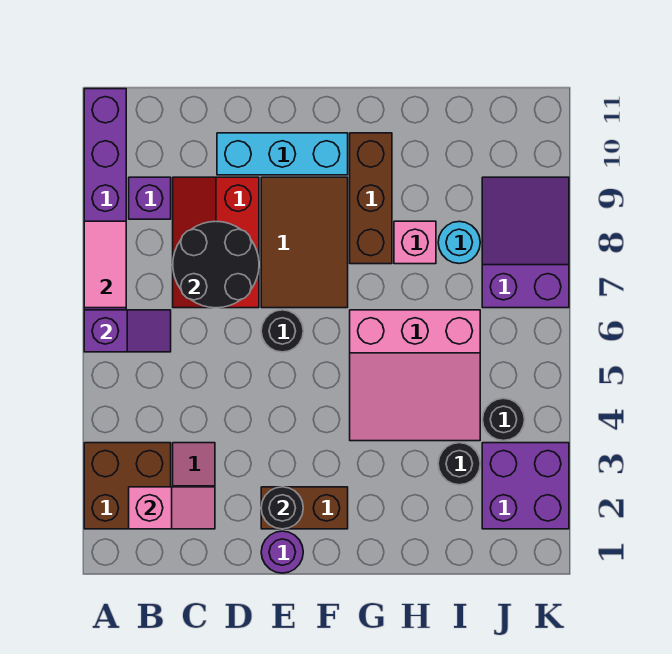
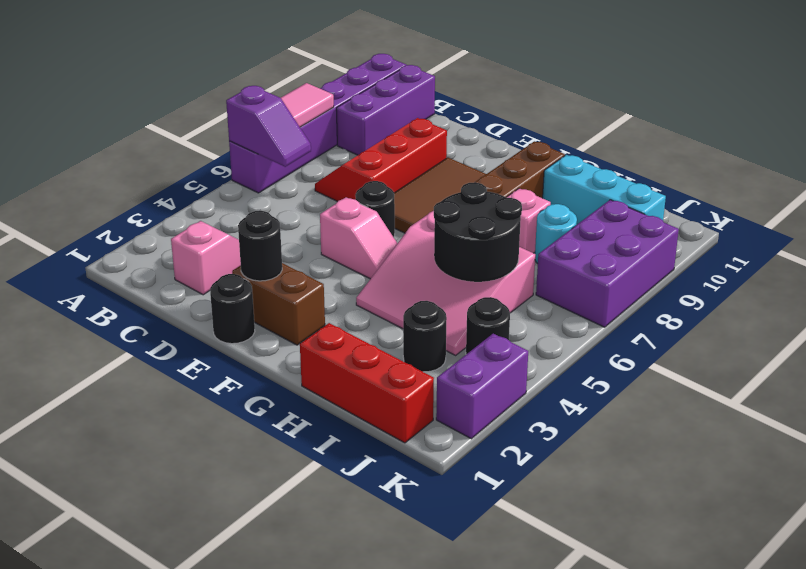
brown brick A2:B3 level 1 -> none
pink slope B2:C2 level 2 top B -> pink slope E5:F5 level 1 top E
purple brick B9 level 1 -> purple brick B9:B11 level 1
black round brick C7:D8 level 2 -> black round brick H5:I6 level 2
cyan brick D10:F10 level 1 -> cyan brick H10:J10 level 1
purple round brick E1 level 1 -> black round brick E1 level 1
none -> red brick H1:J1 level 1
purple brick J2:K3 level 1 -> purple brick K2:K3 level 1
purple slope J7:K9 level 1 top 7 -> purple brick J7:K9 level 1

